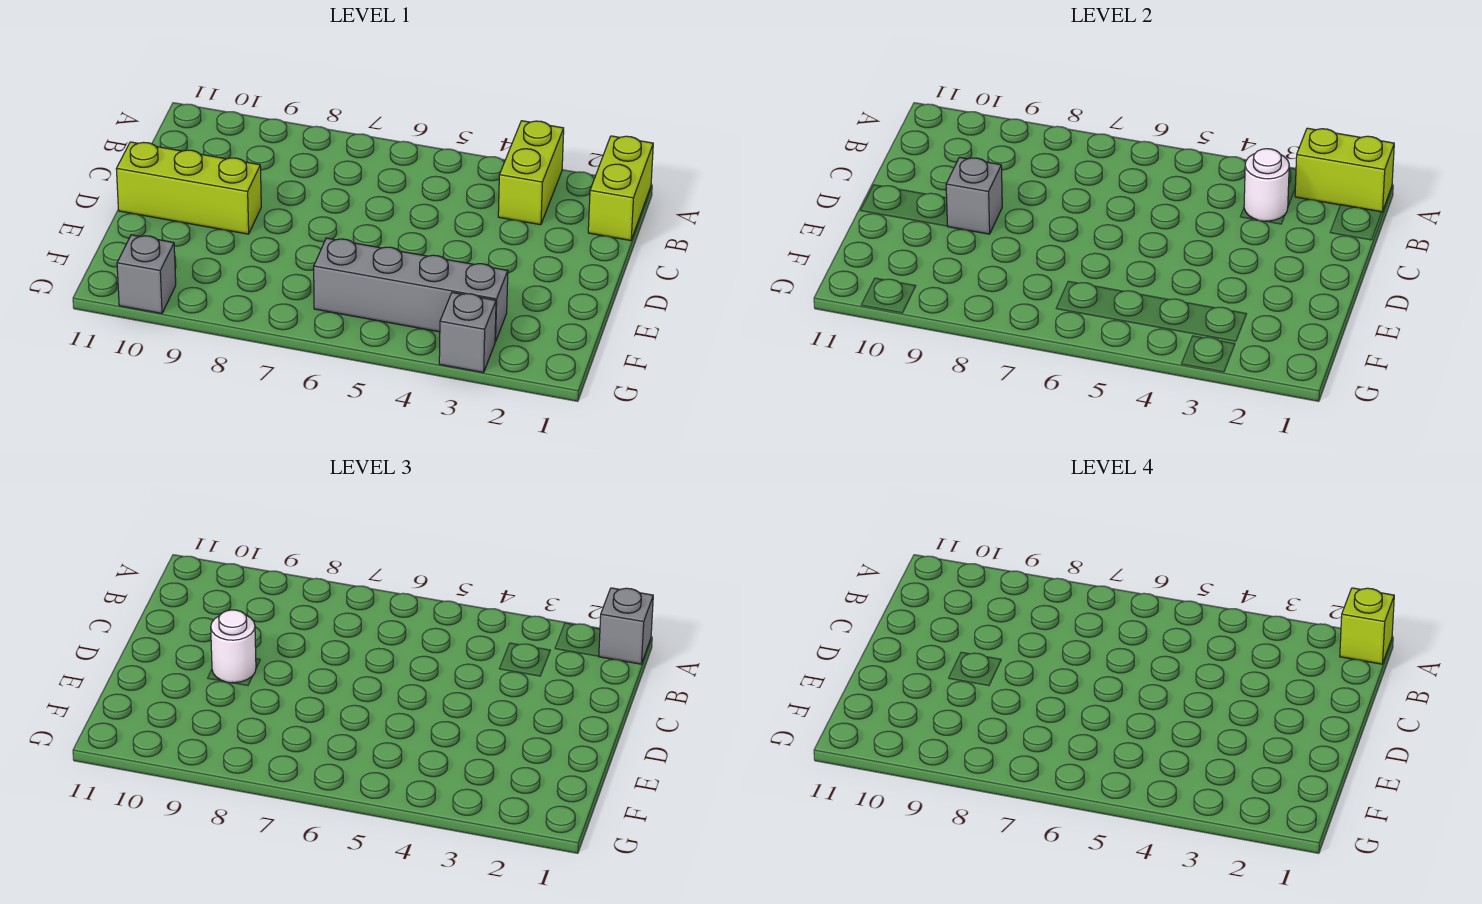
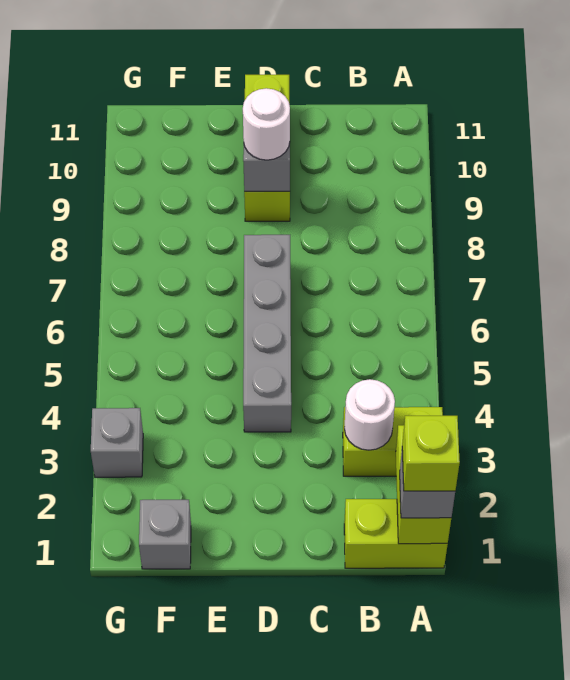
grey brick F3:F6 level 1 -> grey brick D4:D7 level 1
grey brick G10 level 1 -> grey brick F1 level 1

